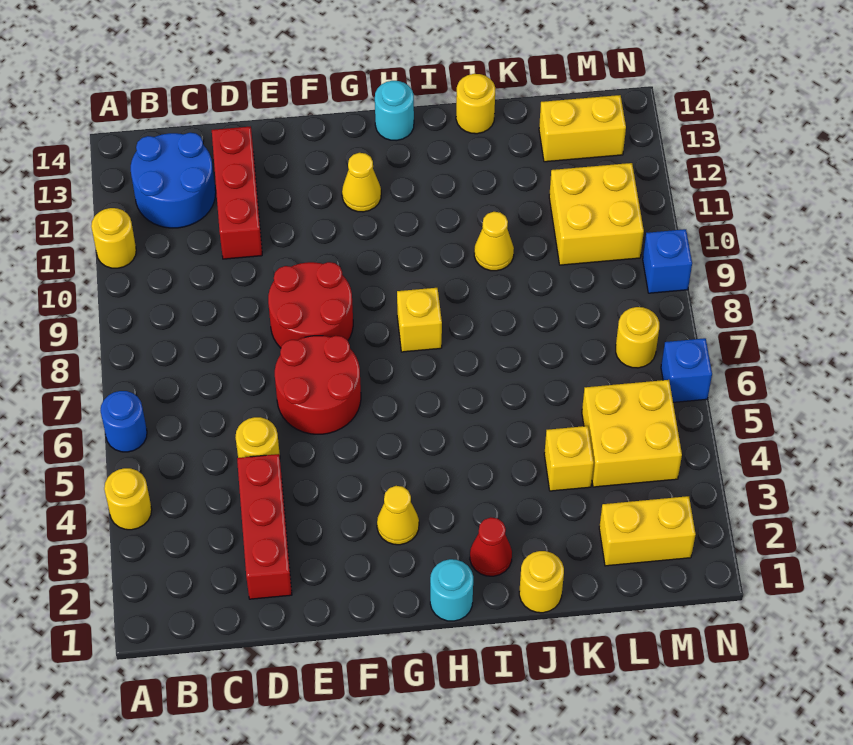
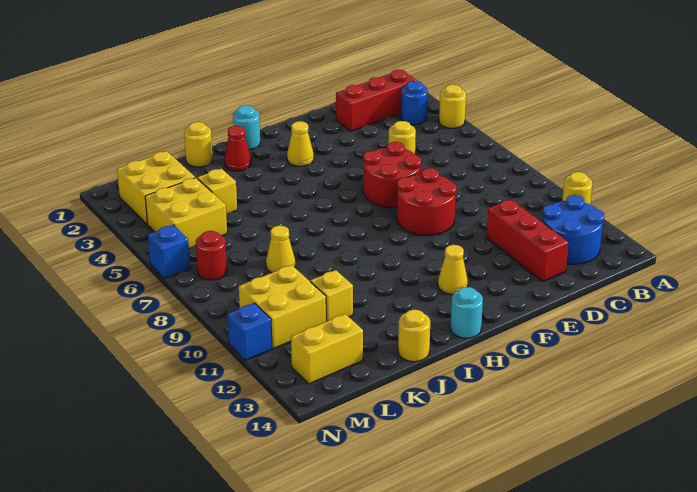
blue round brick A6 level 1 -> blue round brick B3 level 1
red brick D2:D4 level 1 -> red brick B2:D2 level 1
yellow brick H8 level 1 -> yellow brick K11 level 1
yellow cone J10 level 1 -> yellow cone K8 level 1
yellow brick L2:M2 level 1 -> yellow brick L2:M3 level 1
yellow round brick M7 level 1 -> red round brick M7 level 1
blue brick N9 level 1 -> blue brick N11 level 1

